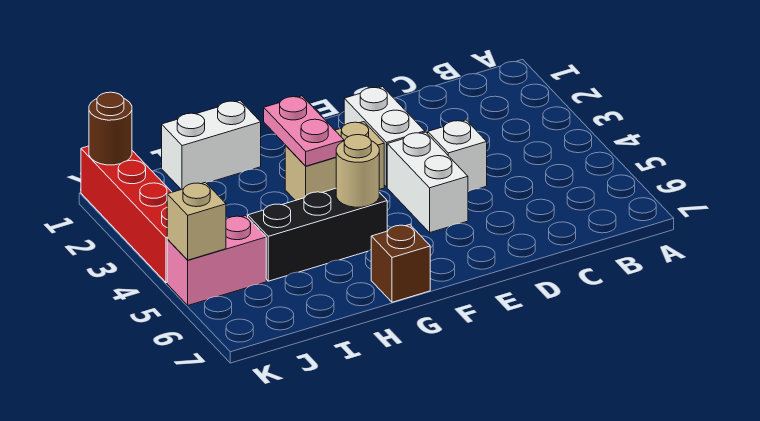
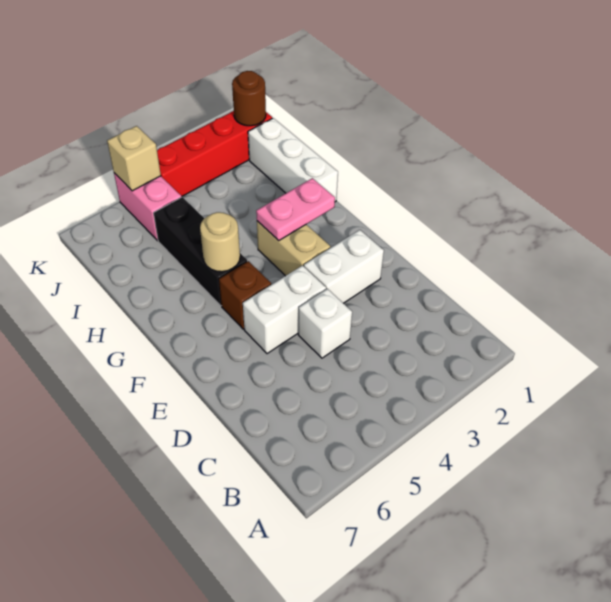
brown brick G7 level 1 -> brown brick F5 level 1
white brick H1:I1 level 1 -> white brick H1:J1 level 1

